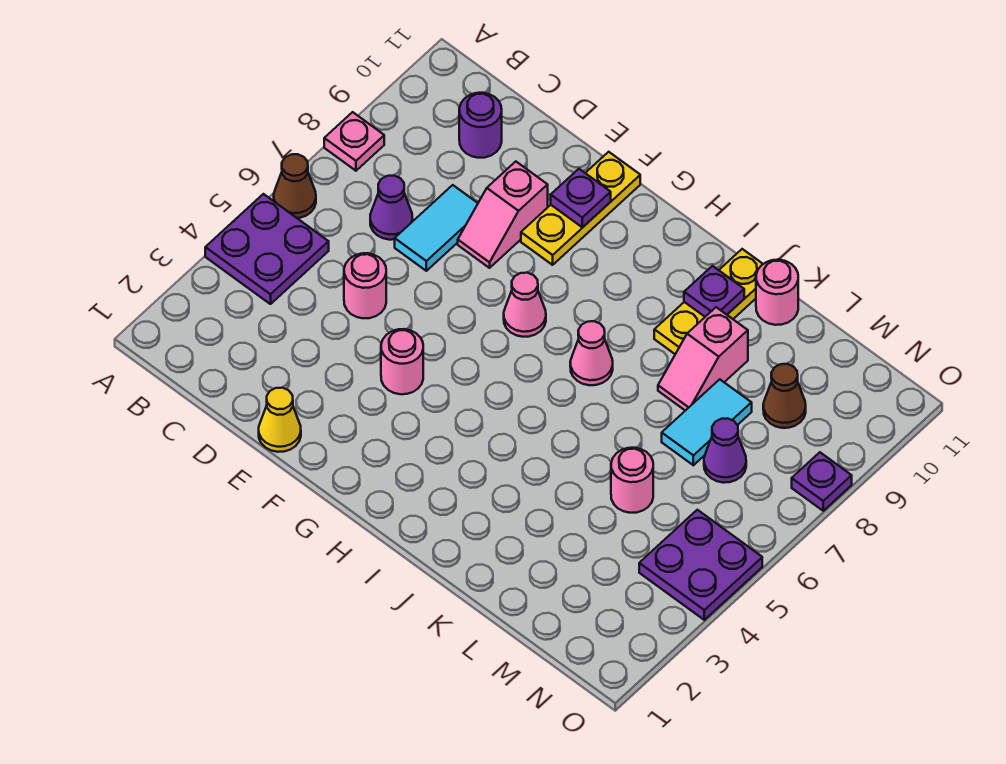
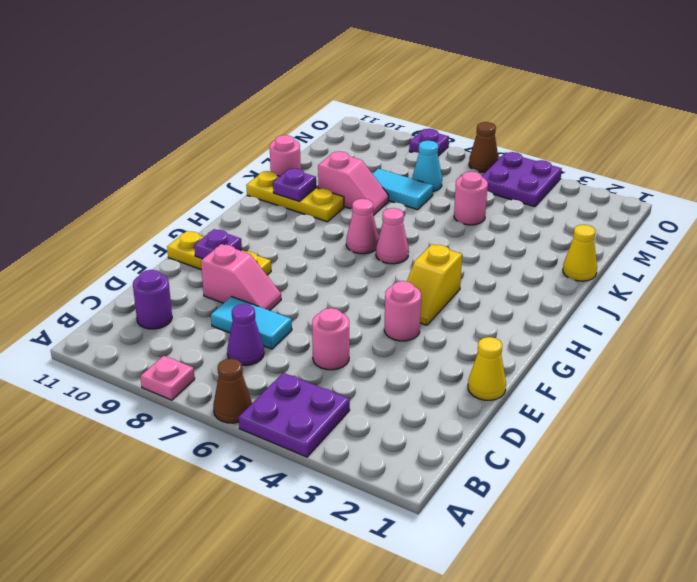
none -> yellow slope G4:H4 level 1 top H
pink cone G7 level 1 -> pink cone I6 level 1
none -> yellow cone K1 level 1
purple cone M7 level 1 -> cyan cone M7 level 1
brown cone M9 level 1 -> brown cone O6 level 1

